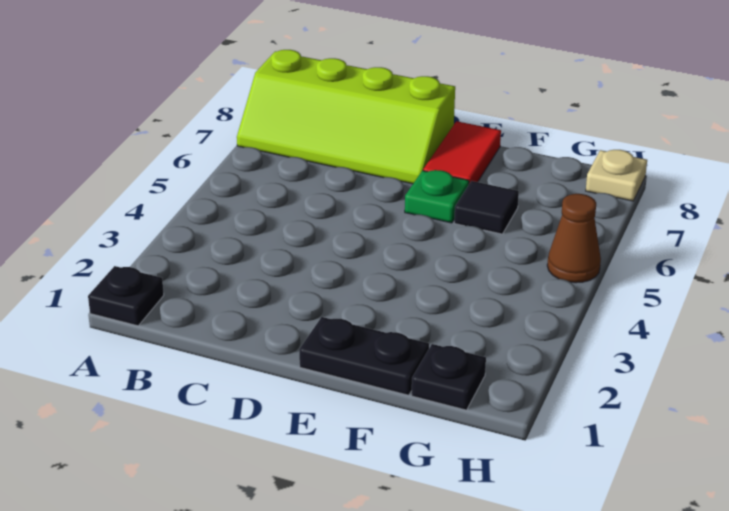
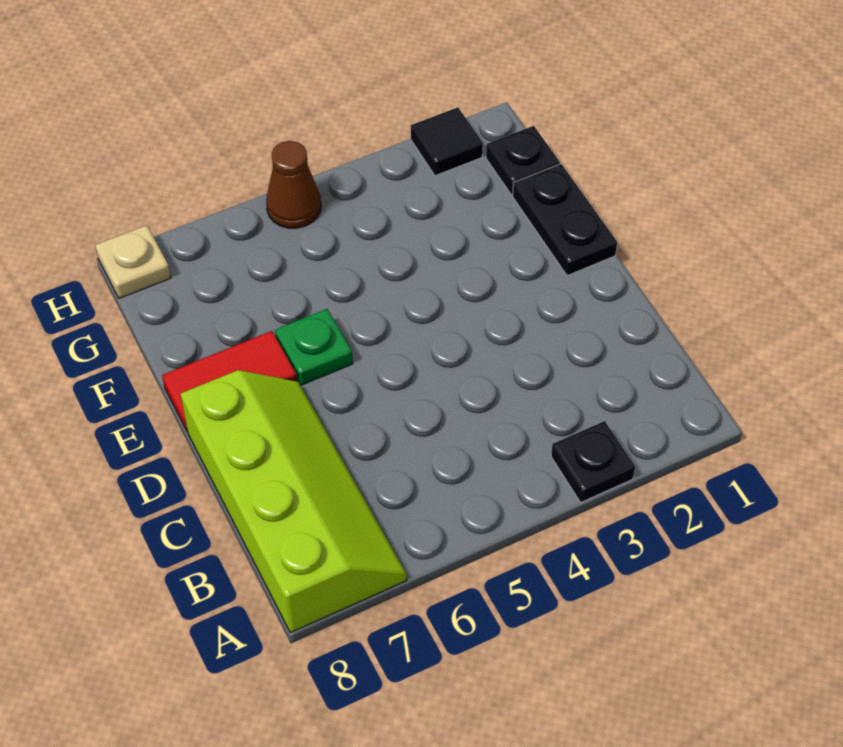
black plate A1 level 1 -> black plate A3 level 1
black tile F6 level 1 -> black tile H2 level 1

